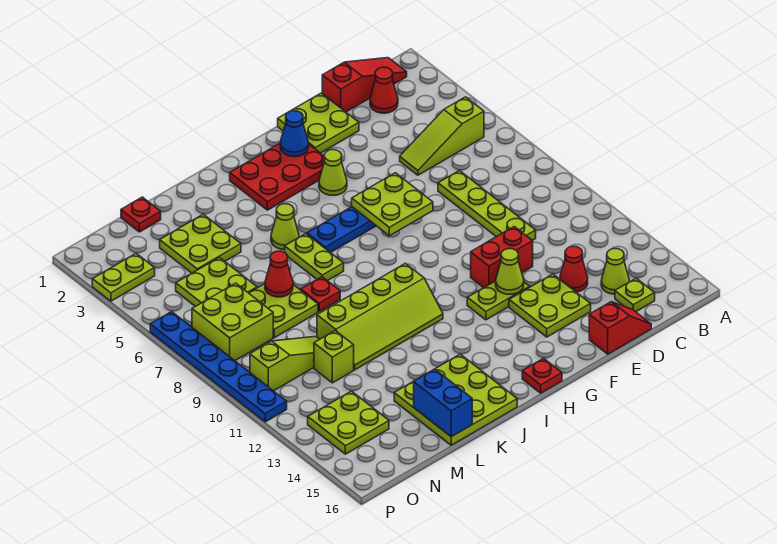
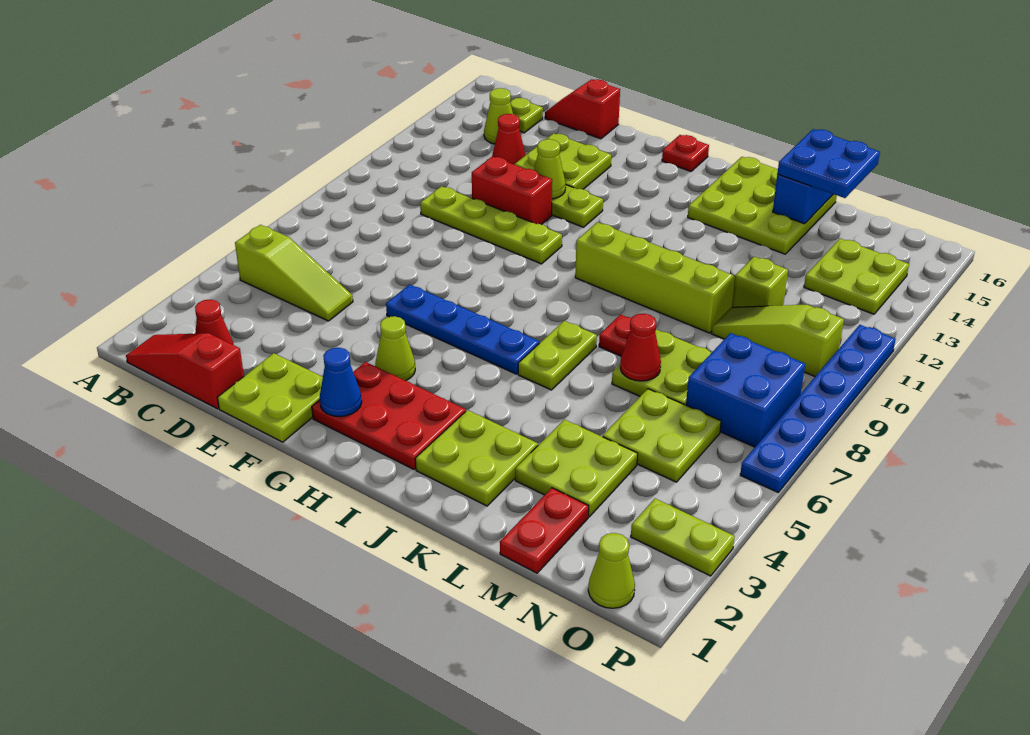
lime plate D7:D10 level 1 -> lime plate D10:G10 level 1
lime plate F6:G7 level 2 -> lime plate J2:K3 level 1
lime cone J5 level 1 -> lime cone O1 level 1
none -> blue plate L15:M16 level 3
red plate M1 level 1 -> red plate M1:M2 level 1
lime brick N7:O8 level 1 -> blue brick N7:O8 level 1

